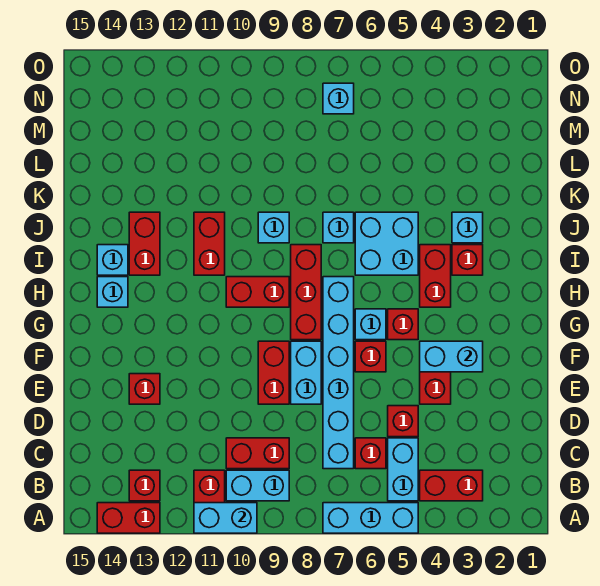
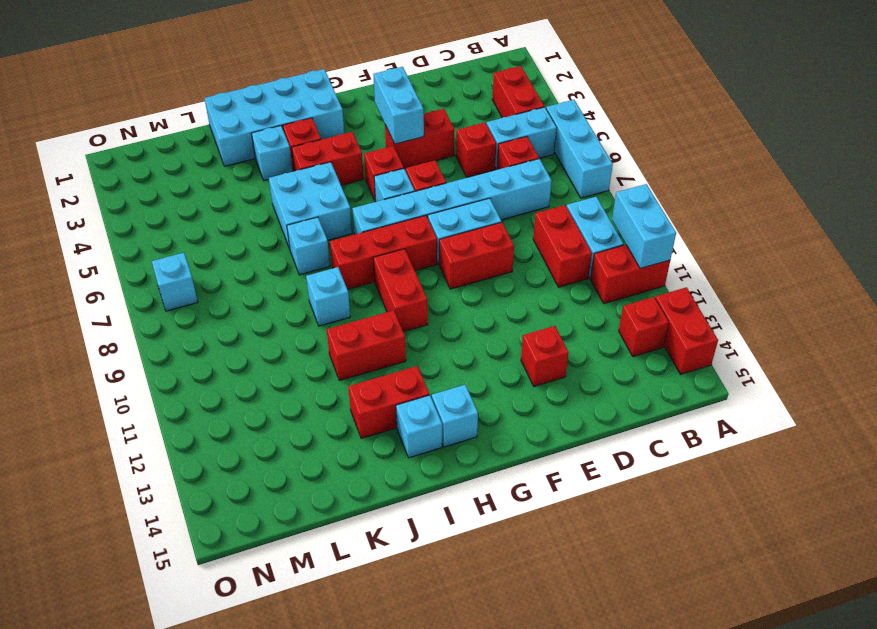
none -> cyan brick H1:K2 level 1

